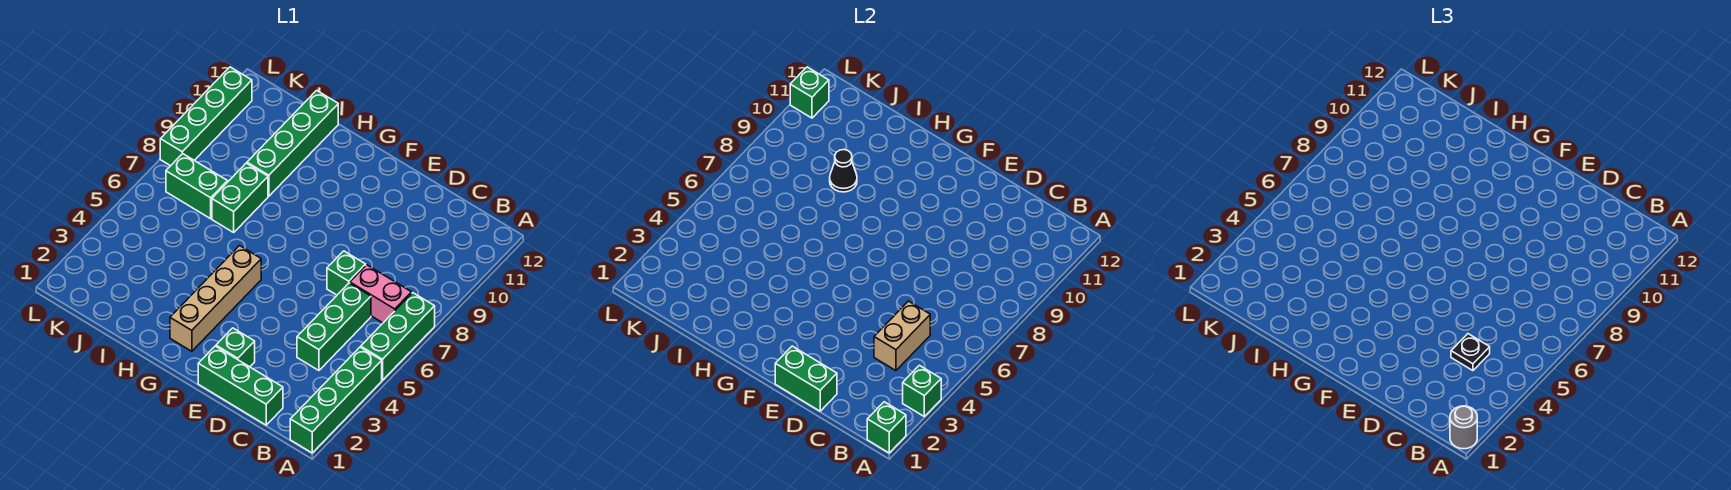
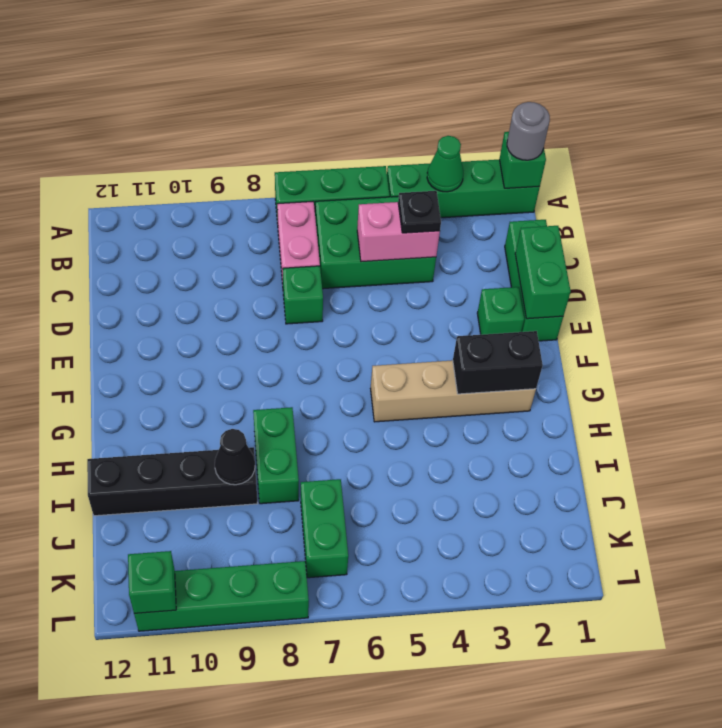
green brick A3 level 2 -> green cone A3 level 2
green brick C4:C6 level 1 -> green brick B4:C6 level 1
tan brick C4:C5 level 2 -> pink brick C4:C5 level 2
none -> black brick G2:G3 level 2
green brick I7:I8 level 1 -> green brick H8:I8 level 1
green brick I9:I12 level 1 -> black brick I9:I12 level 1

